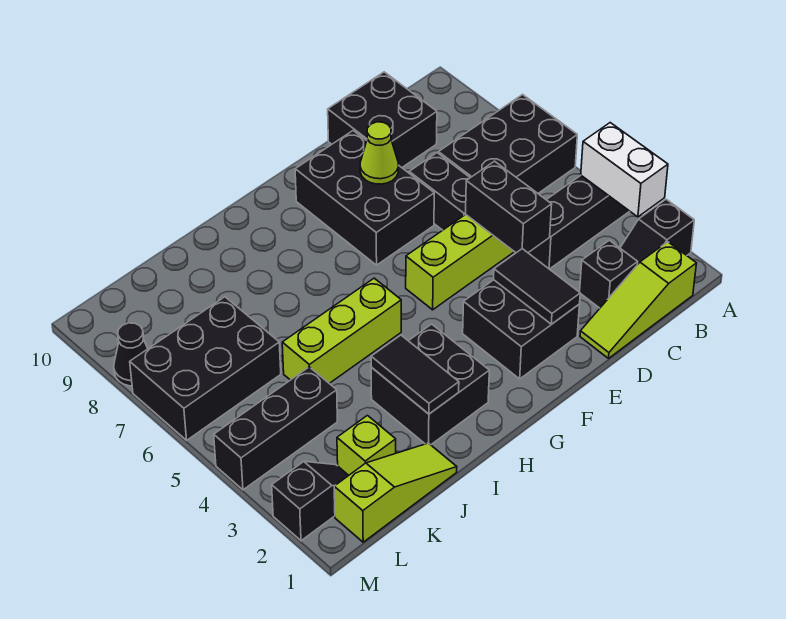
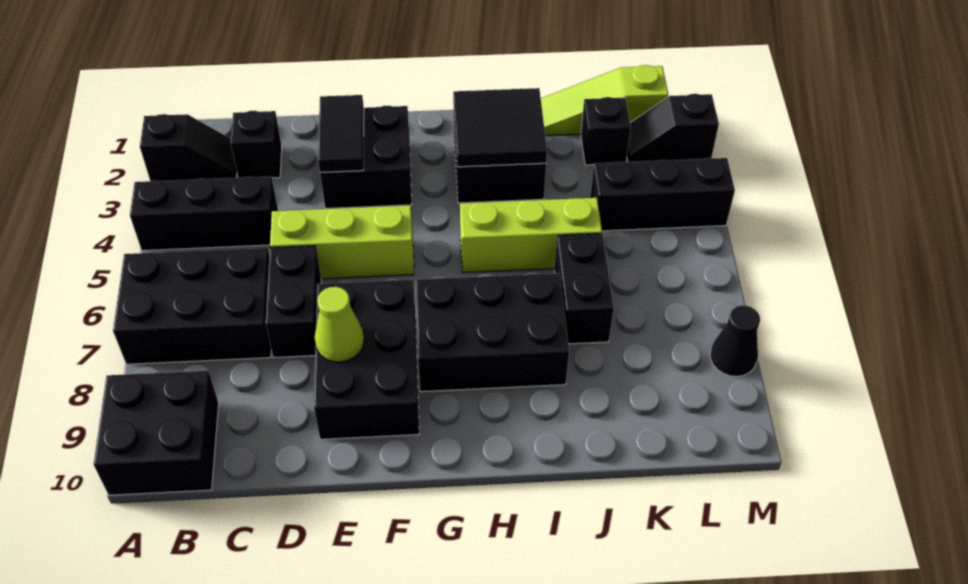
white brick A3:A4 level 2 -> none
lime slope B1:D1 level 1 top B -> none
black brick C9:D10 level 1 -> black brick A9:B10 level 1
black brick D4:D5 level 2 -> black brick J6:J7 level 1
black tile I2:I3 level 2 -> black tile H2:I3 level 2
lime brick K2 level 1 -> black brick K2 level 1
black brick K6:M7 level 1 -> black brick G7:I8 level 1

